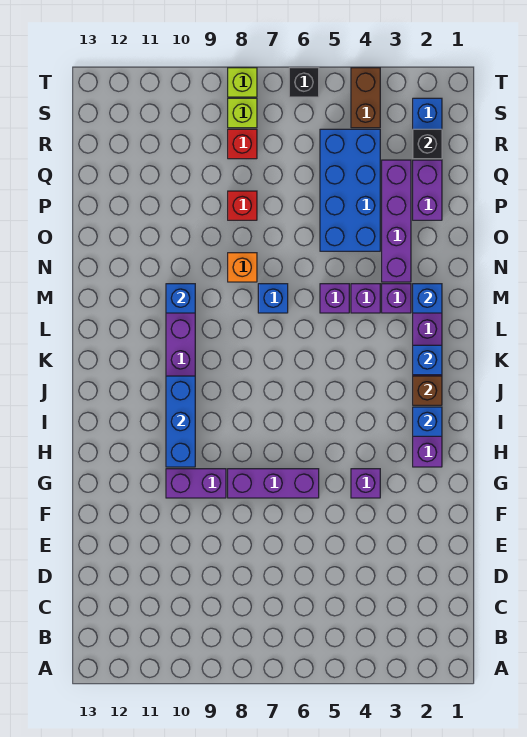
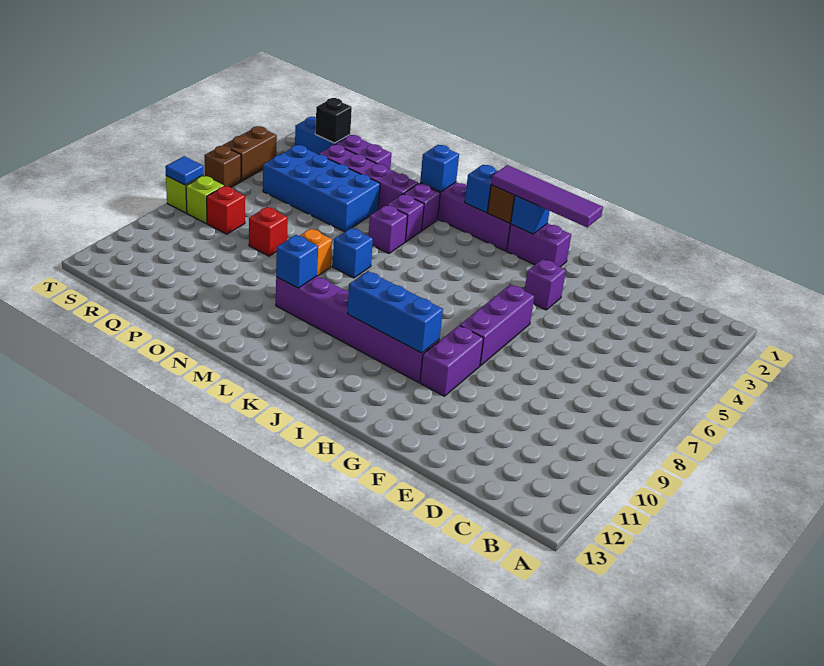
none -> purple tile G2:J2 level 3
brown brick S4:T4 level 1 -> brown brick T4:T5 level 1
black brick T6 level 1 -> brown brick T6 level 1
none -> blue tile T8 level 2

